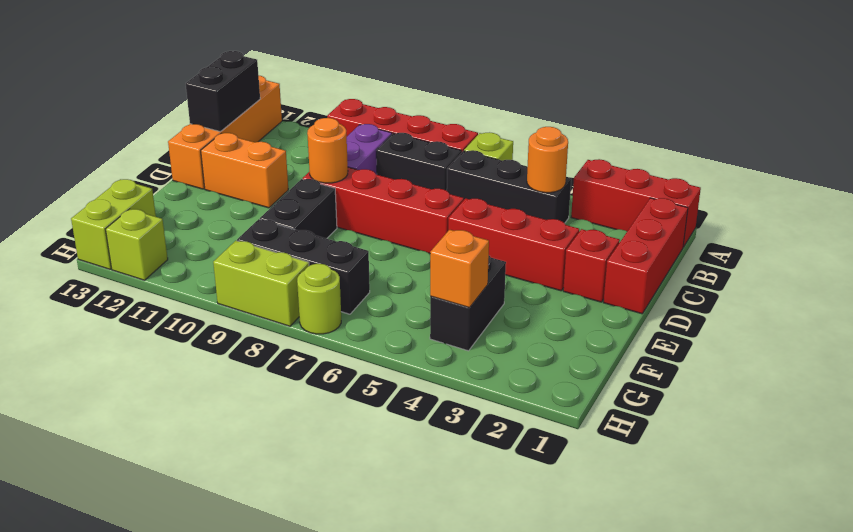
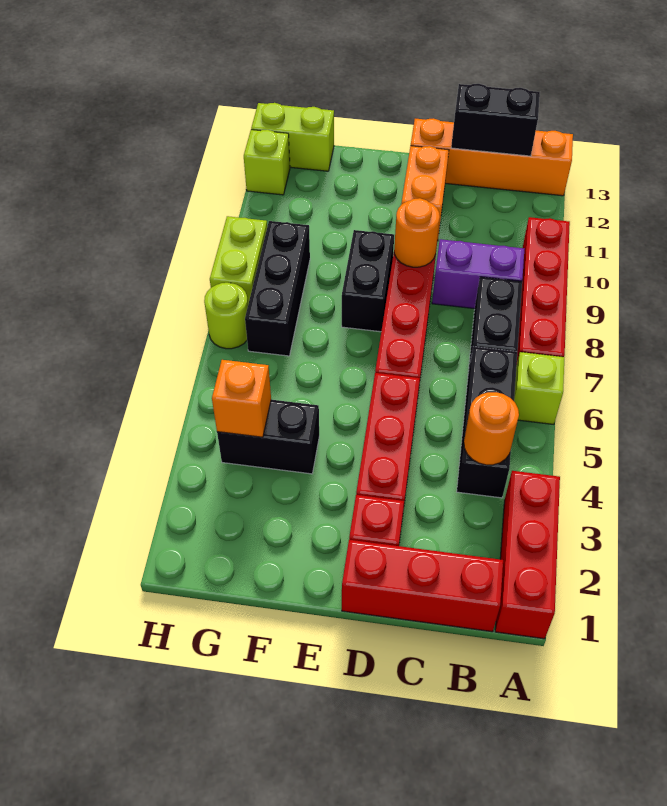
black brick E9:F9 level 1 -> black brick E8:E9 level 1

